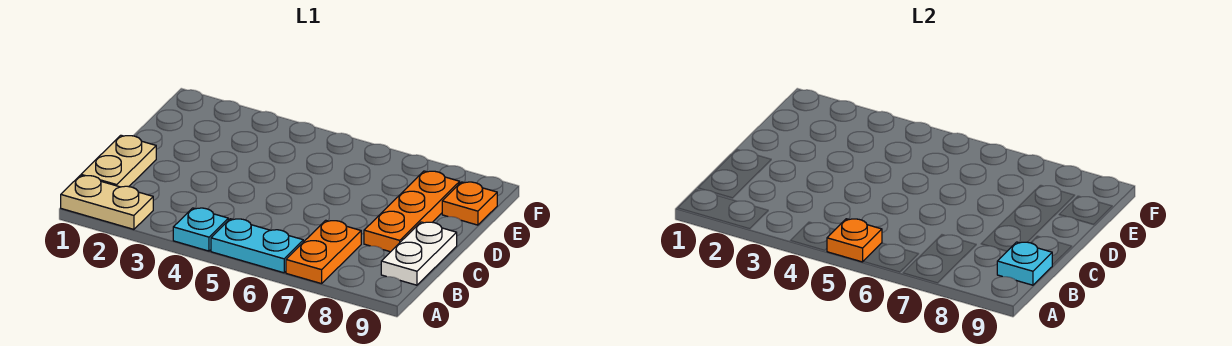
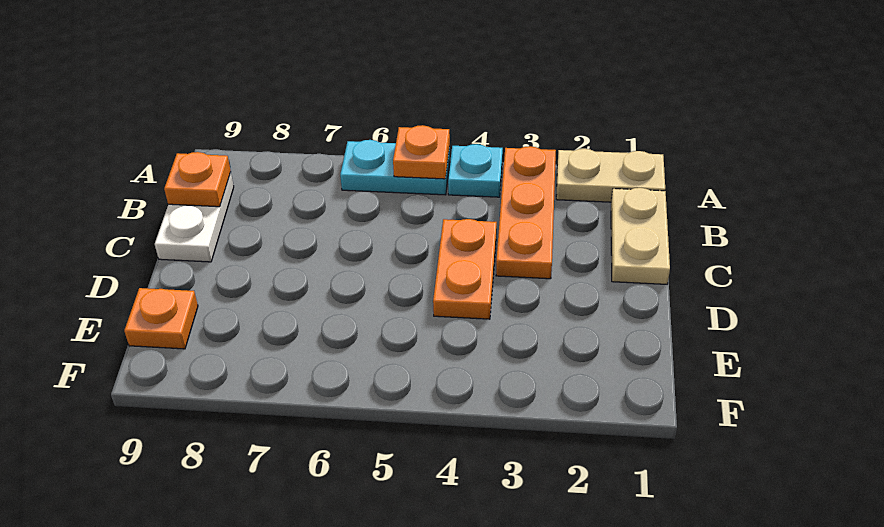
orange plate A7:B7 level 1 -> orange plate C4:D4 level 1
cyan plate B9 level 2 -> orange plate B9 level 2
orange plate C8:E8 level 1 -> orange plate A3:C3 level 1

